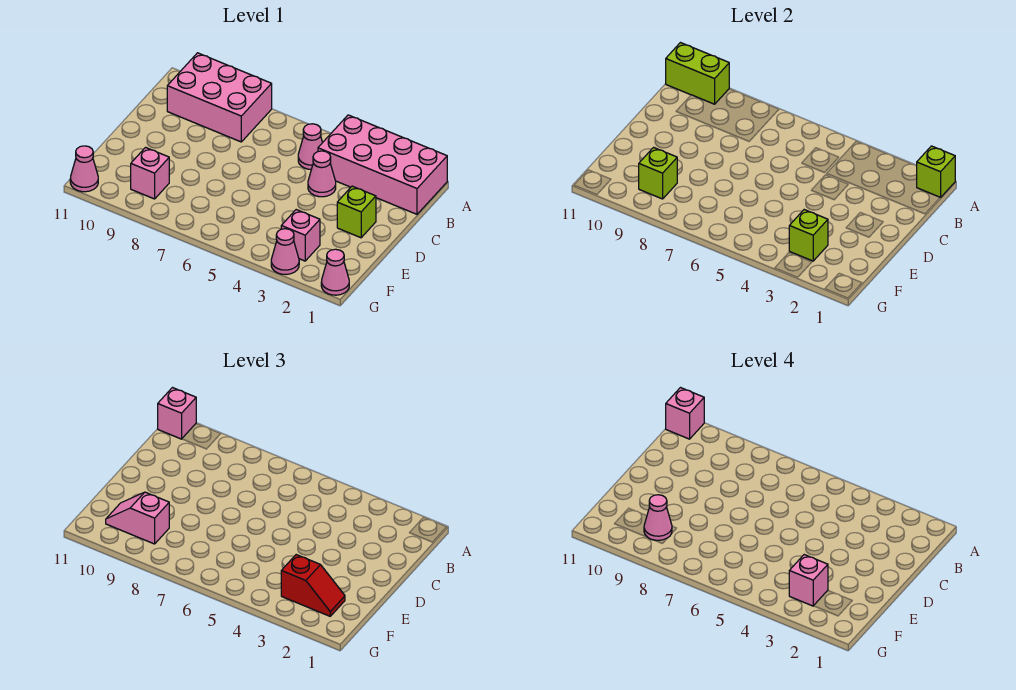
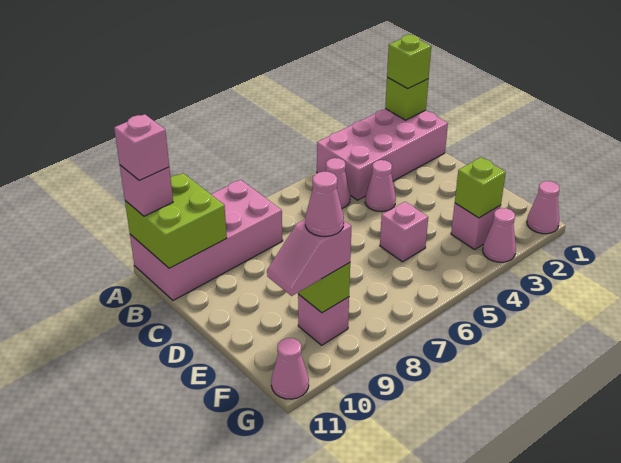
pink brick A8:B10 level 1 -> pink brick A8:B11 level 1
lime brick A10:A11 level 2 -> lime brick A10:B11 level 2
lime brick D2 level 1 -> lime brick A1 level 3
red slope F2:F3 level 3 top 3 -> none
pink brick F3 level 4 -> pink brick E5 level 1

